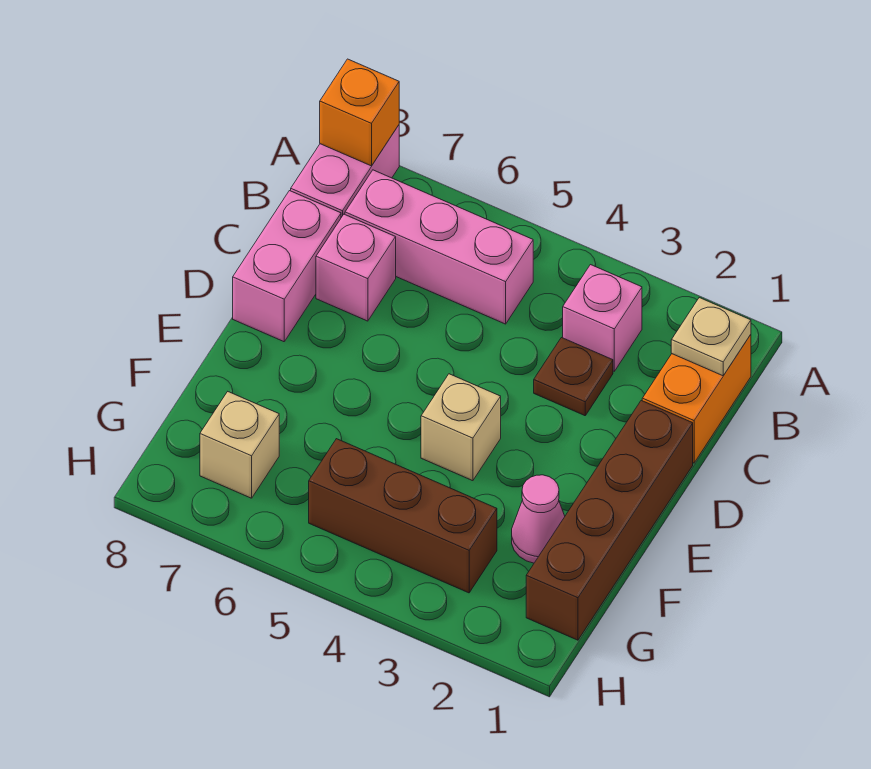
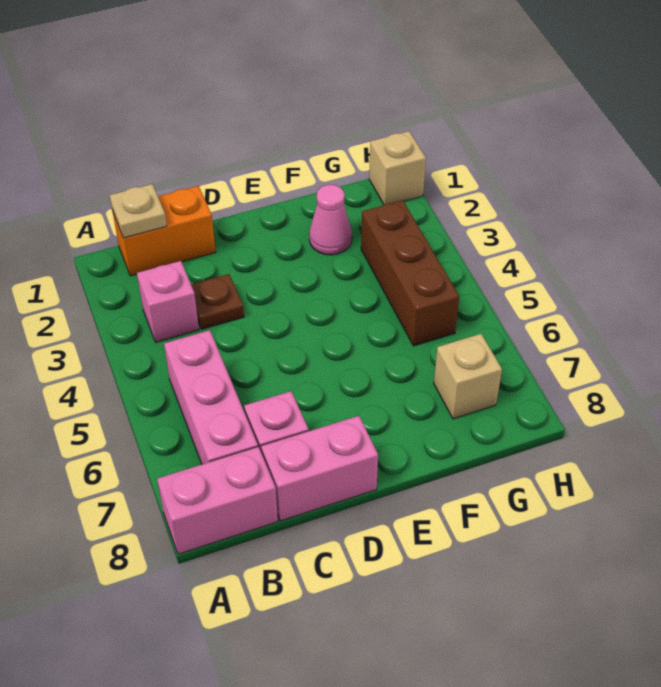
orange brick A8 level 2 -> none
brown brick D1:G1 level 1 -> none
tan brick E4 level 1 -> tan brick H1 level 1

